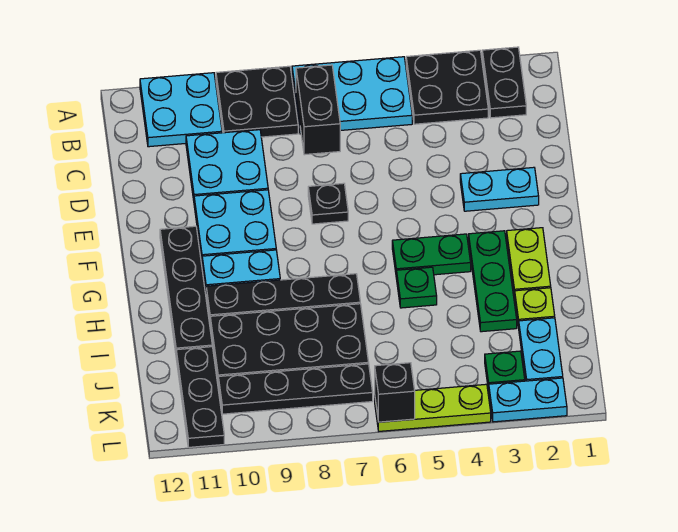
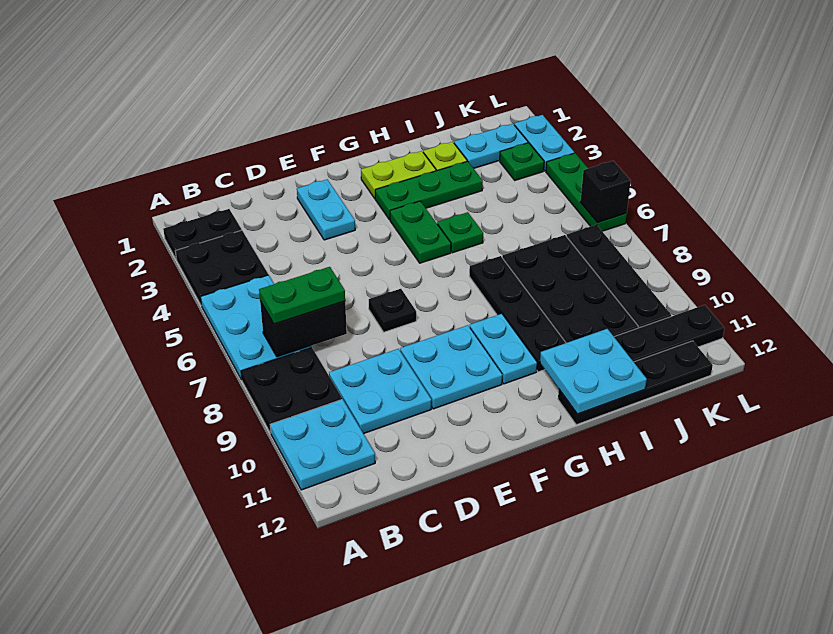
none -> green plate B7:C7 level 3
black plate F11:I11 level 1 -> black plate H12:K12 level 1
none -> cyan plate H11:I12 level 2
lime plate L4:L6 level 1 -> green plate L4:L6 level 1

